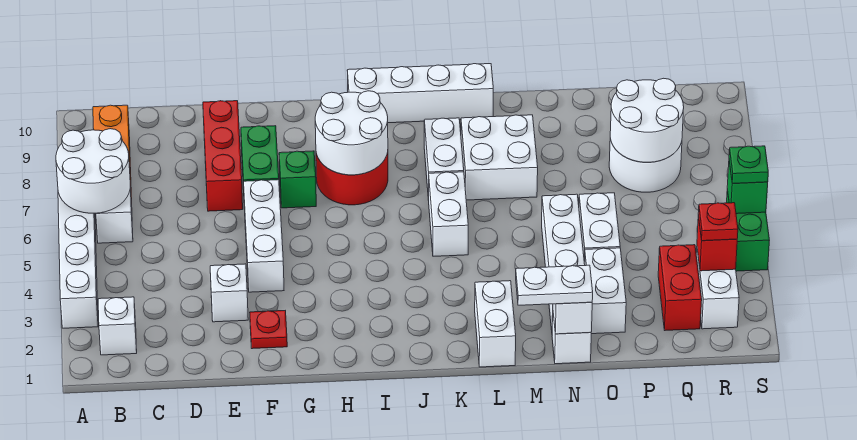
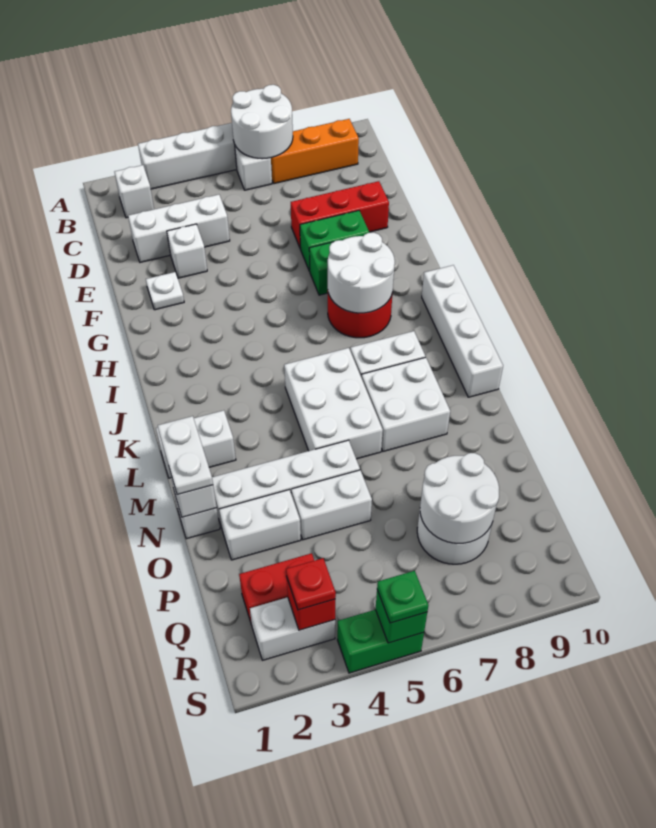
red plate F2 level 1 -> white plate F2 level 1
white brick F4:F6 level 1 -> white brick D2:D4 level 1
white brick K5:K6 level 1 -> white brick K5:M6 level 1

